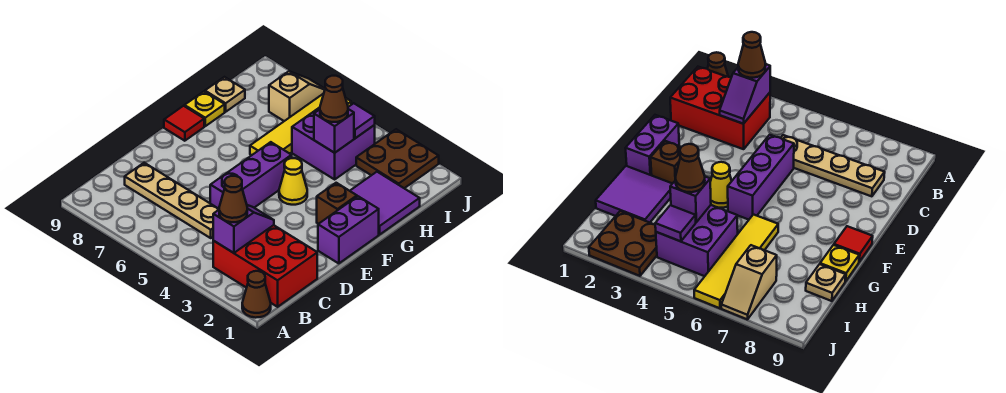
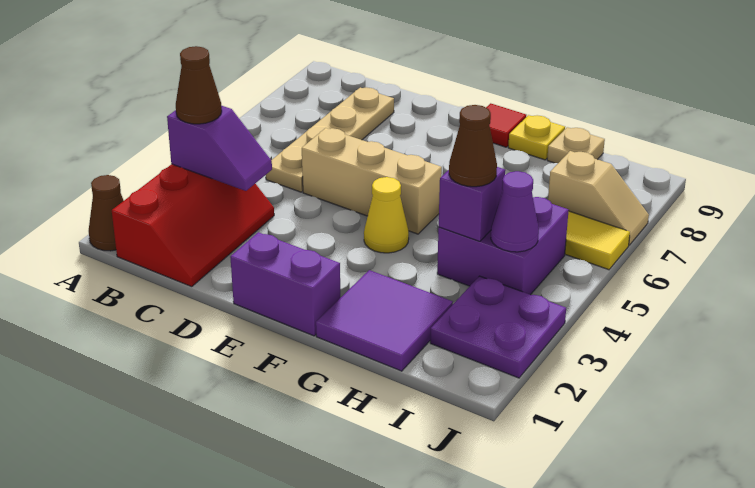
red brick B1:C3 level 1 -> red slope B1:C3 level 1 top B
purple brick D5:F5 level 1 -> tan brick D5:F5 level 1
brown brick F2 level 1 -> none
brown plate I2:J3 level 1 -> purple plate I2:J3 level 1
purple tile I4 level 2 -> purple cone I4 level 2

